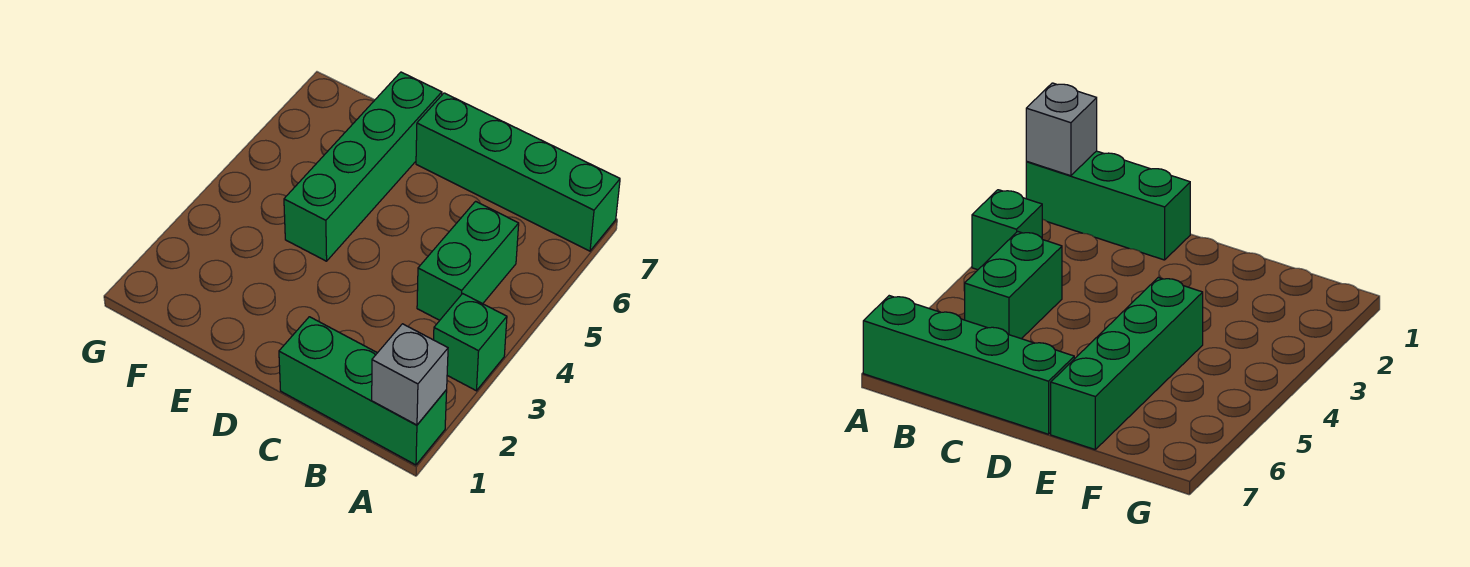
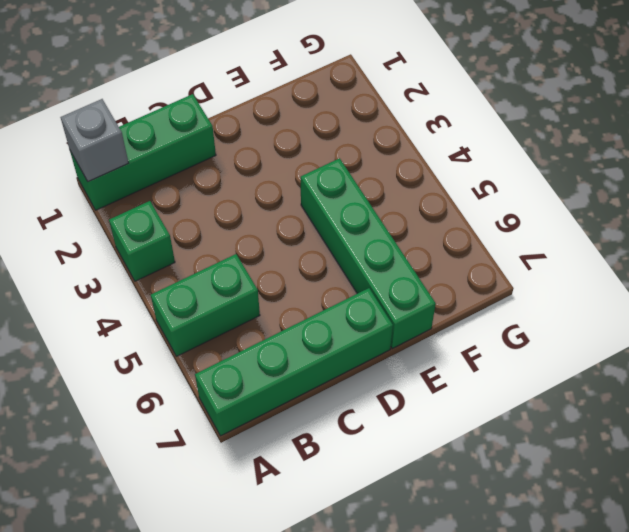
green brick B4:B5 level 1 -> green brick A5:B5 level 1

